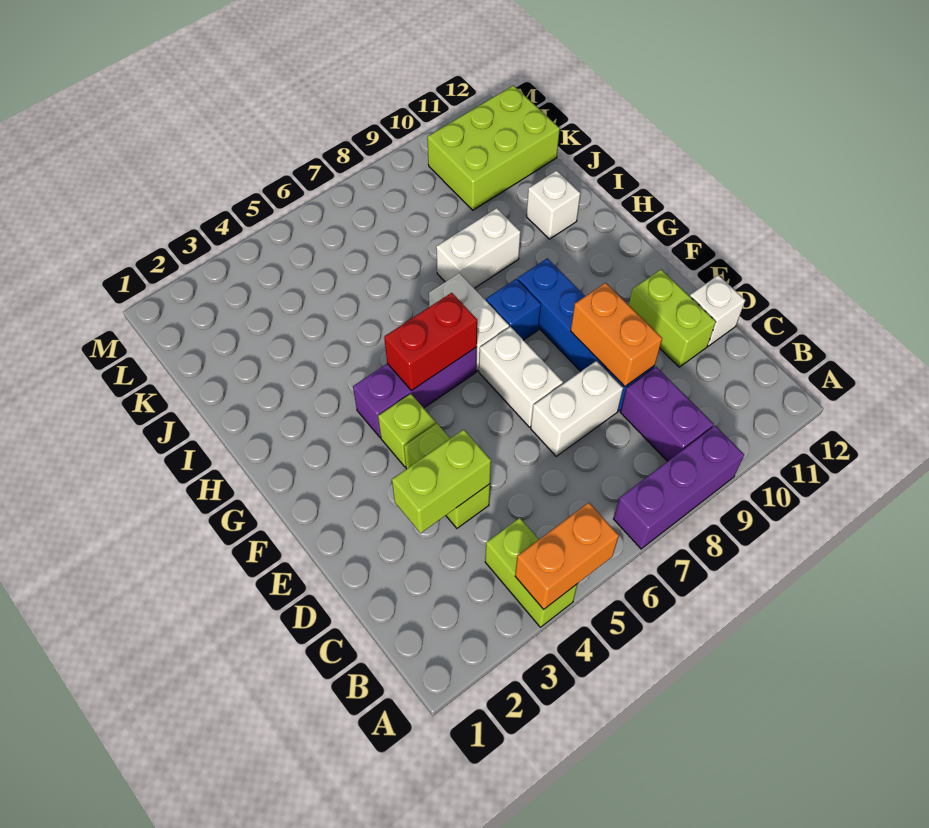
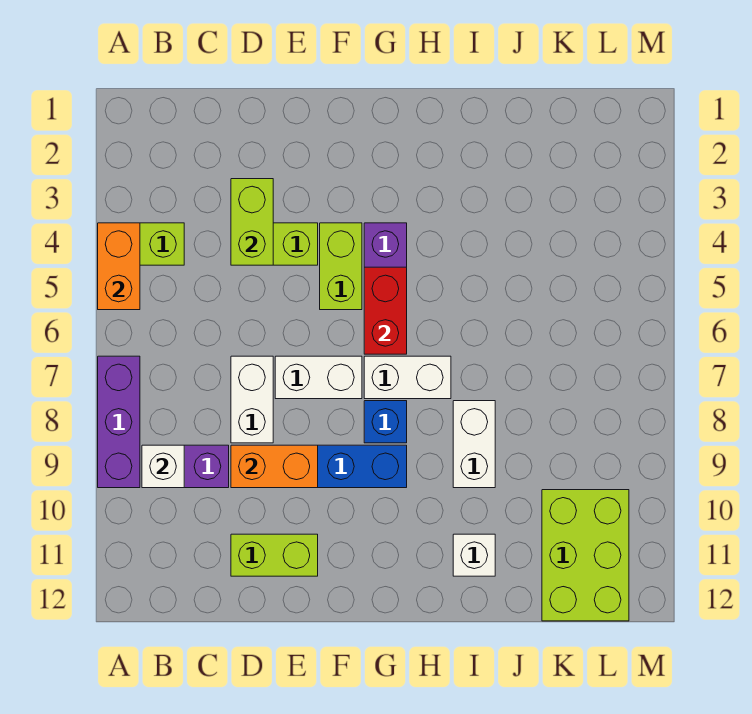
white brick D12 level 1 -> white brick B9 level 2
lime brick F4 level 1 -> lime brick F4:F5 level 1

